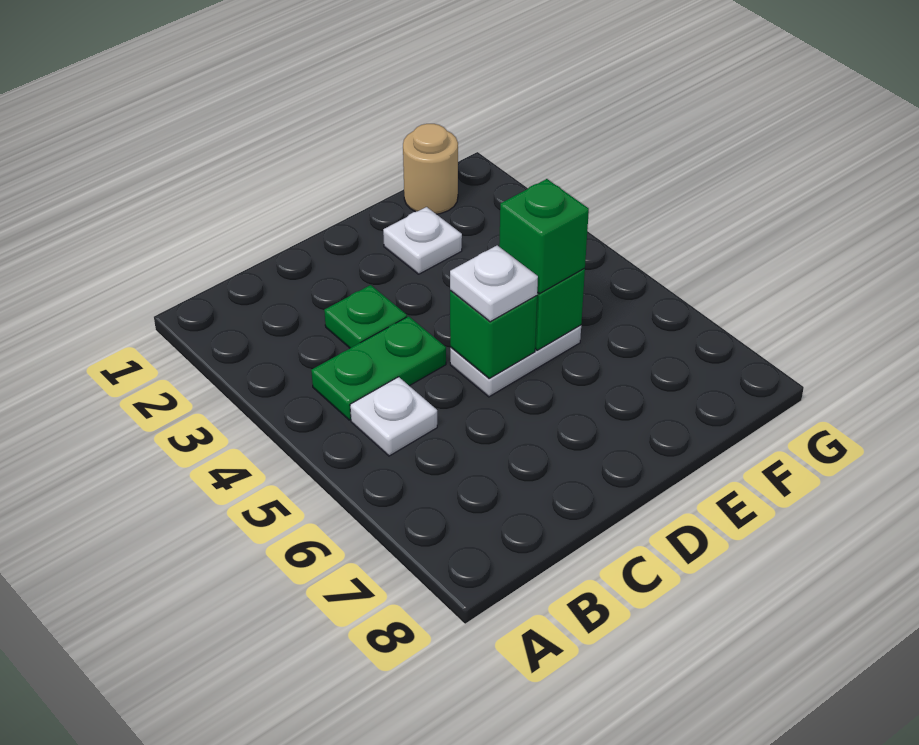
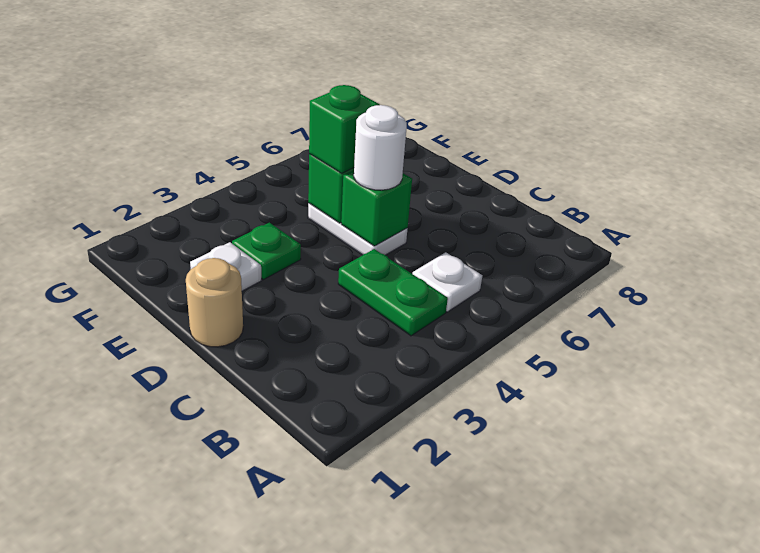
green plate C3 level 1 -> green plate E3 level 1
white plate D5 level 3 -> white round brick D5 level 3
tan round brick F1 level 1 -> tan round brick D1 level 1

